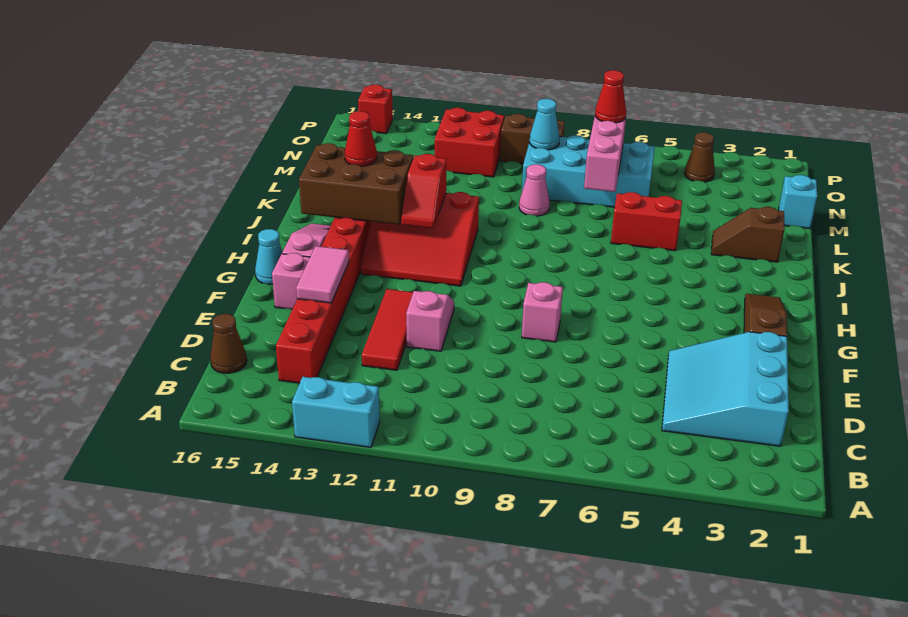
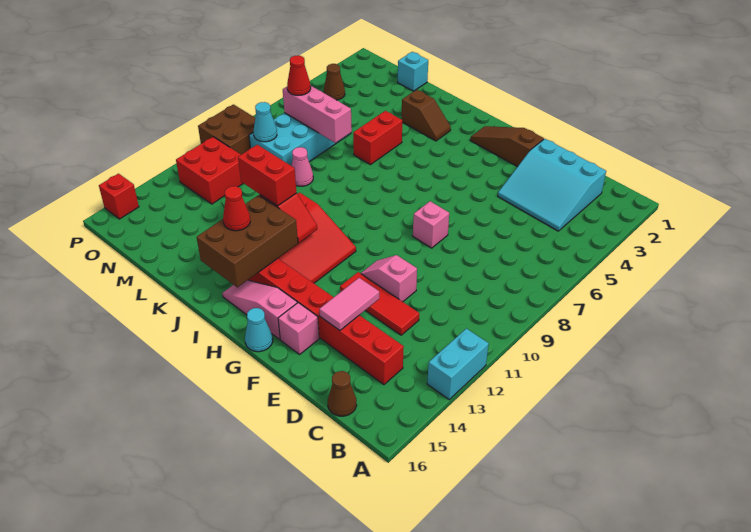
pink tile E14:F14 level 2 -> pink tile E13:E14 level 2
none -> red brick J12:K12 level 3
brown slope K2:K3 level 1 top 2 -> brown slope J3:K3 level 1 top K
brown brick O9:O10 level 1 -> brown brick O9:P10 level 1

